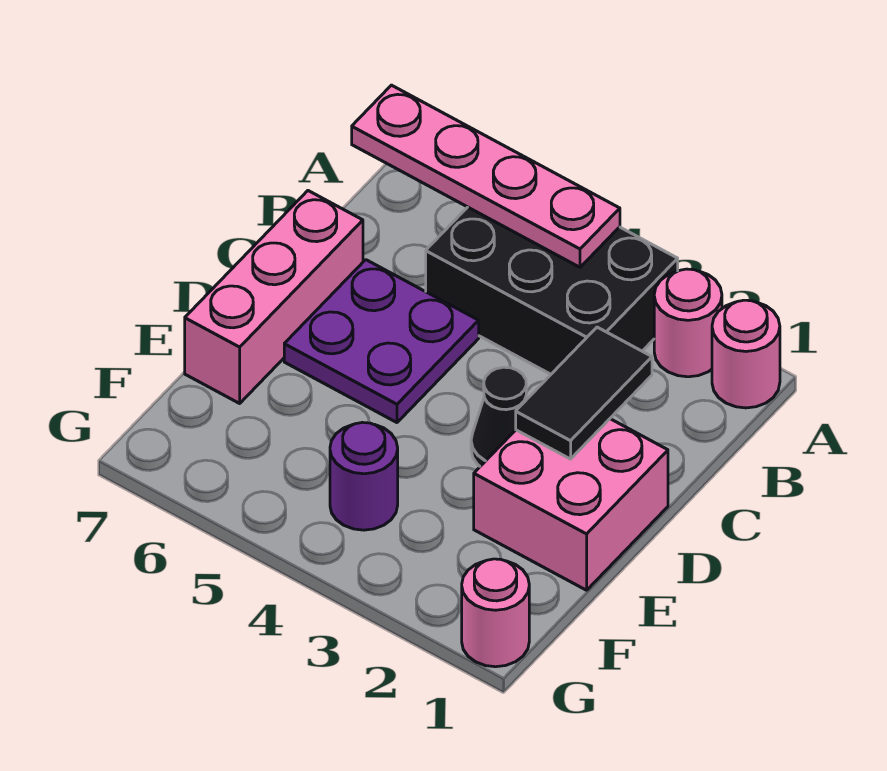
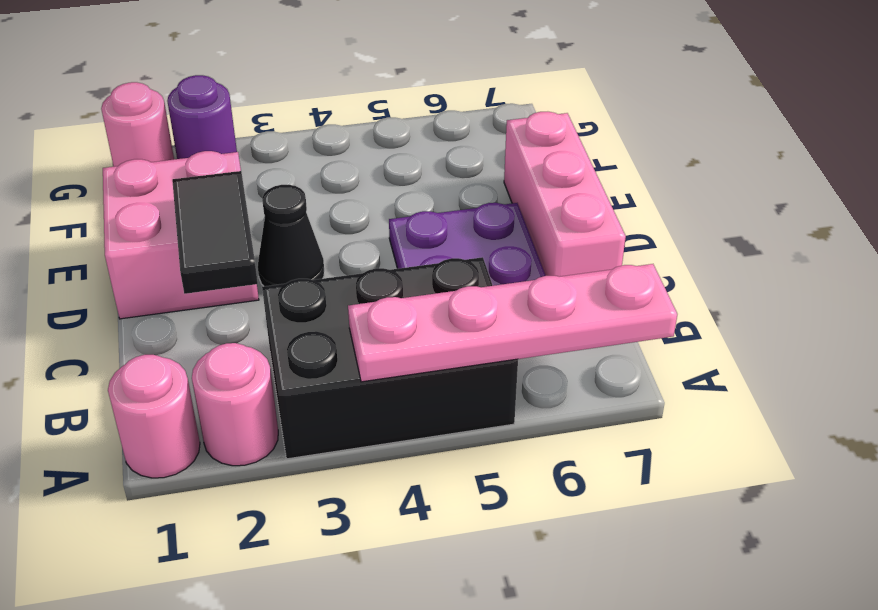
purple round brick F4 level 1 -> purple round brick G2 level 1

